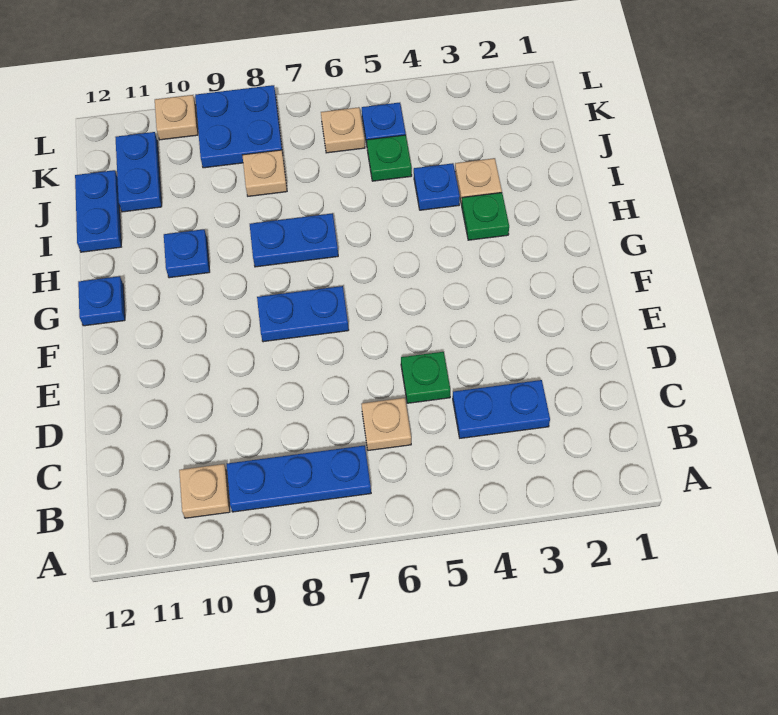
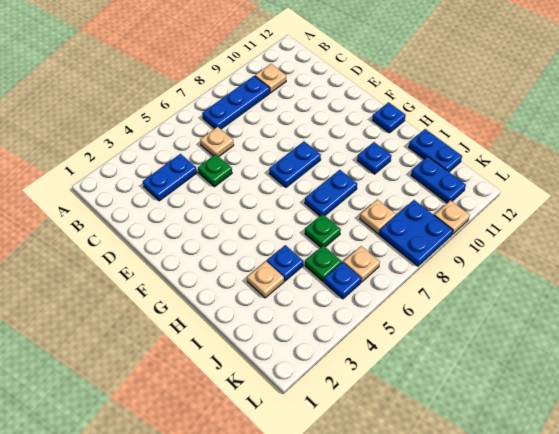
green plate H3 level 1 -> green plate I6 level 1

